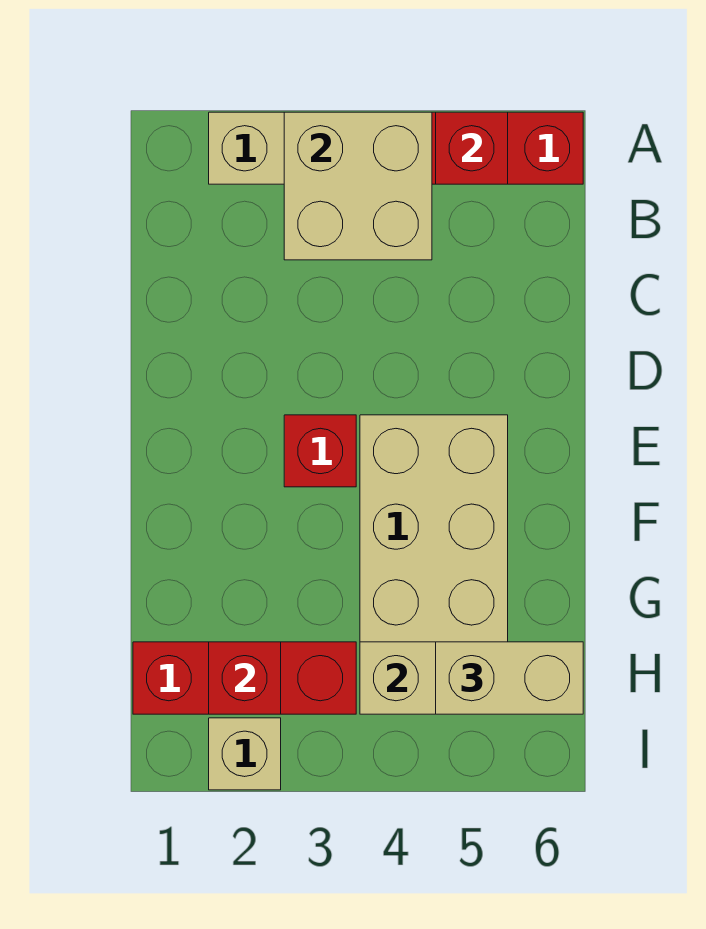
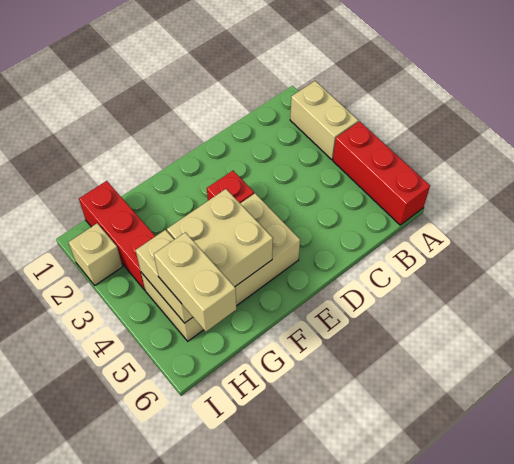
tan brick A3:B4 level 2 -> tan brick F4:G5 level 2
red brick A5 level 2 -> none
red brick H2 level 2 -> none

